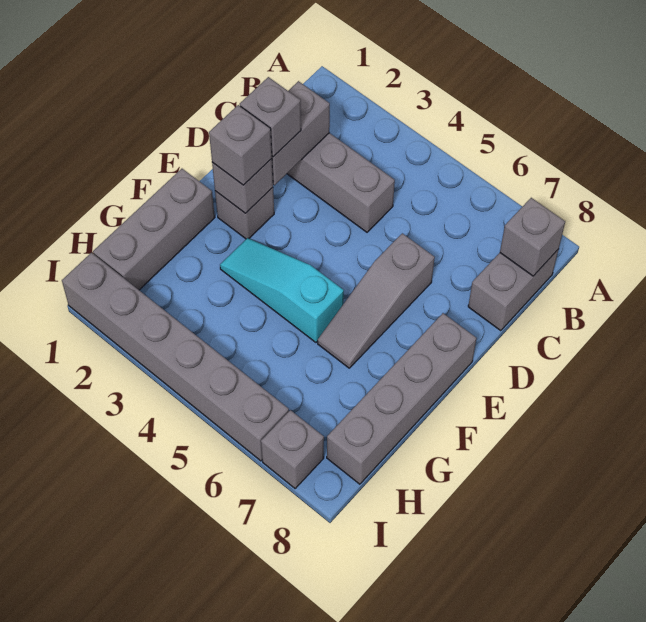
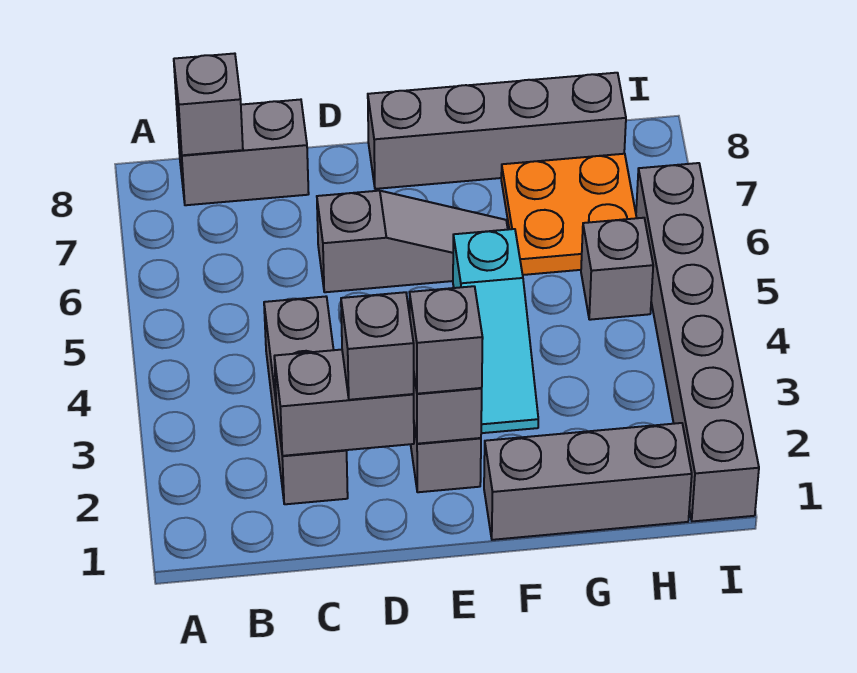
none -> orange plate G6:H7 level 1
grey brick I7 level 1 -> grey brick H5 level 1

